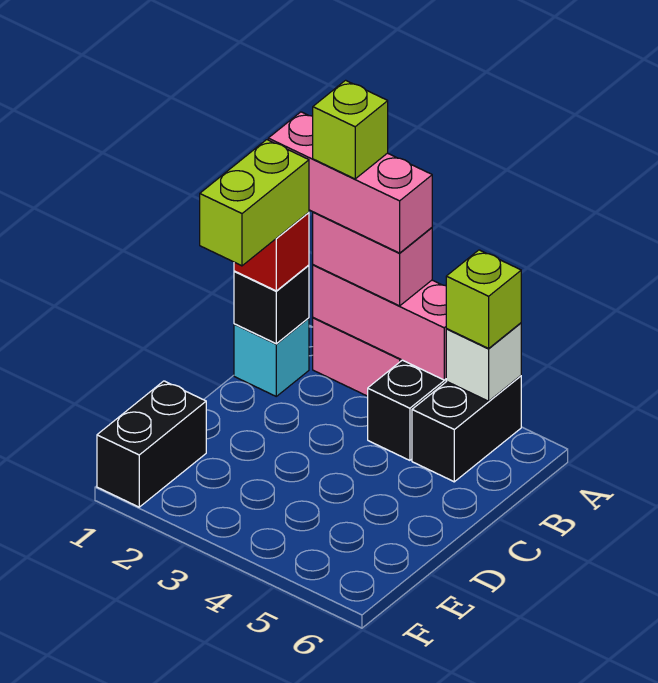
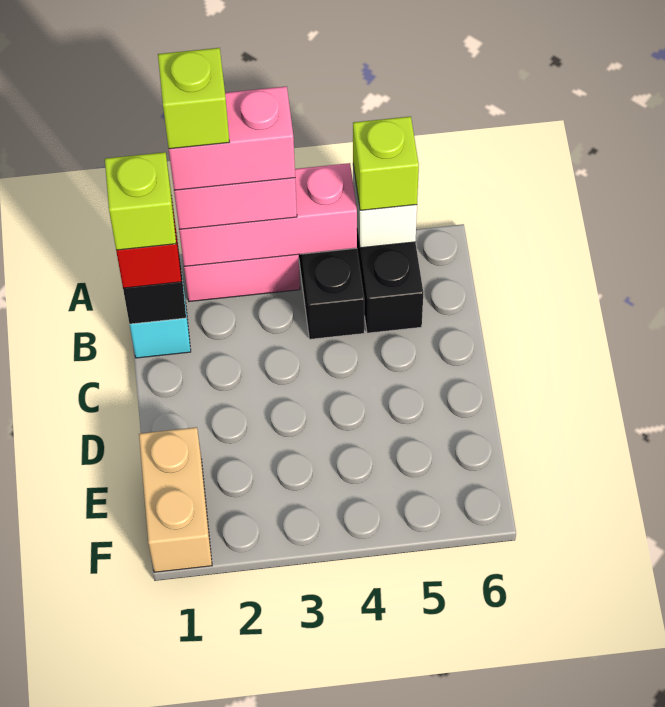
pink brick A1:A3 level 4 -> pink brick A2:A3 level 4
lime brick B1:C1 level 4 -> lime brick B1 level 4
black brick E1:F1 level 1 -> tan brick E1:F1 level 1

